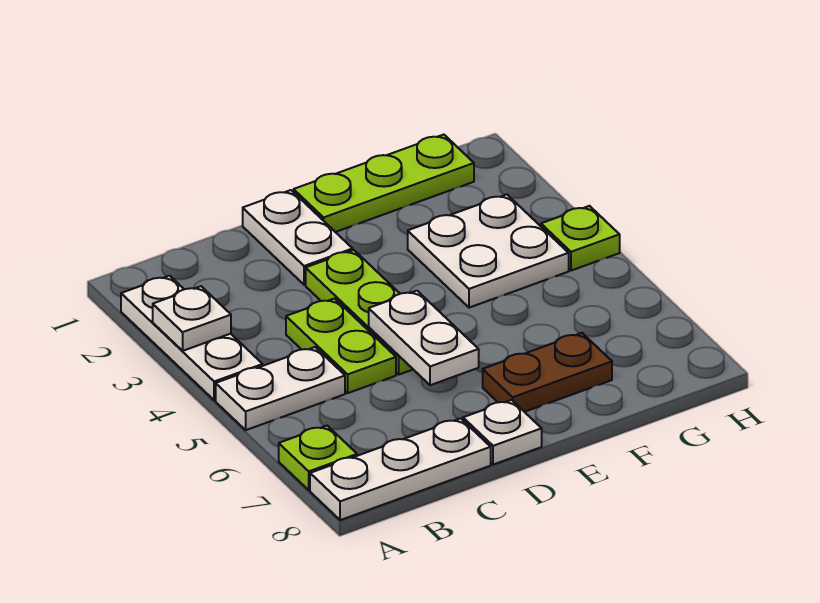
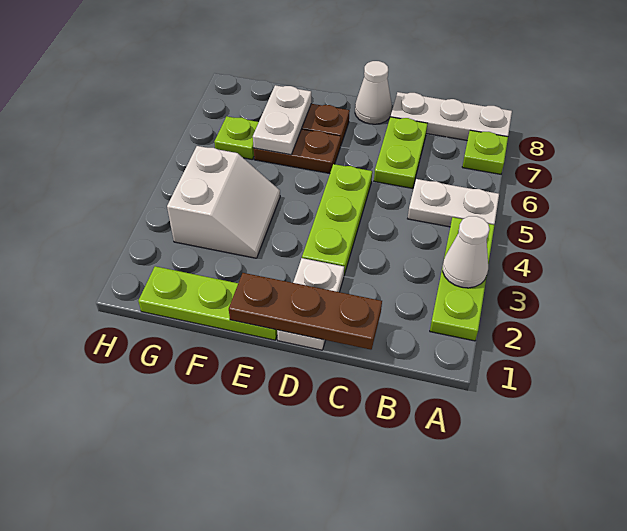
white plate A2:A4 level 1 -> lime plate A2:A4 level 1
white plate A3 level 2 -> white cone A3 level 2
none -> brown plate C1:E1 level 2
lime plate C4:C5 level 1 -> lime plate C6:C7 level 1
white plate D5:D6 level 2 -> white plate F6:F7 level 2
white plate D8 level 1 -> white cone D8 level 1
none -> brown plate E6:F6 level 1
white plate F3:G4 level 1 -> white slope F3:G4 level 1 top G
lime plate H4 level 1 -> lime plate G6 level 1

